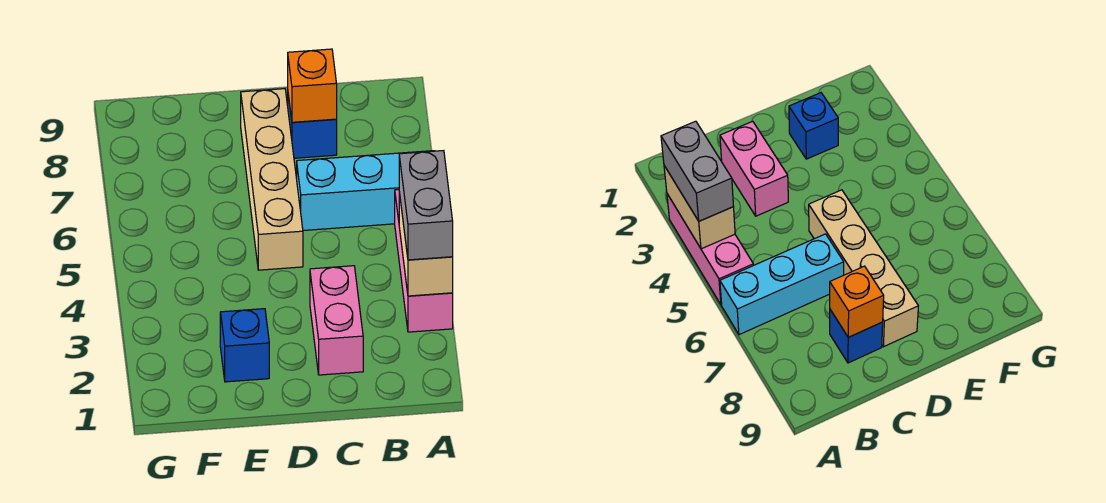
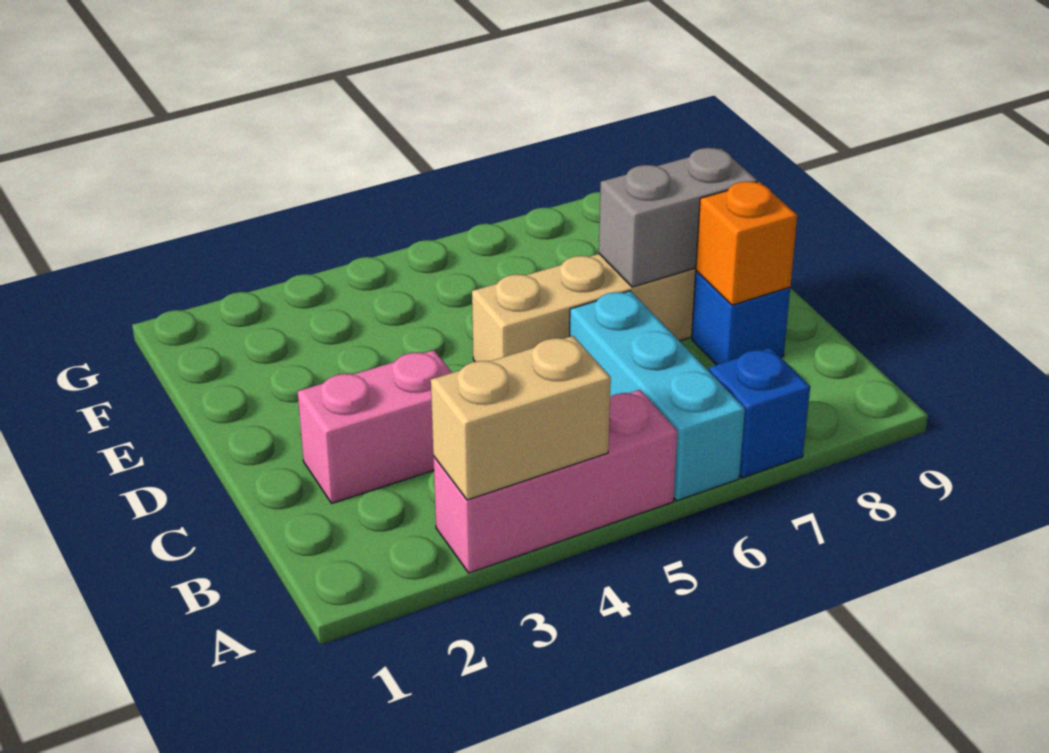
grey brick A3:A4 level 3 -> grey brick D7:D8 level 2
blue brick E2 level 1 -> blue brick A7 level 1

